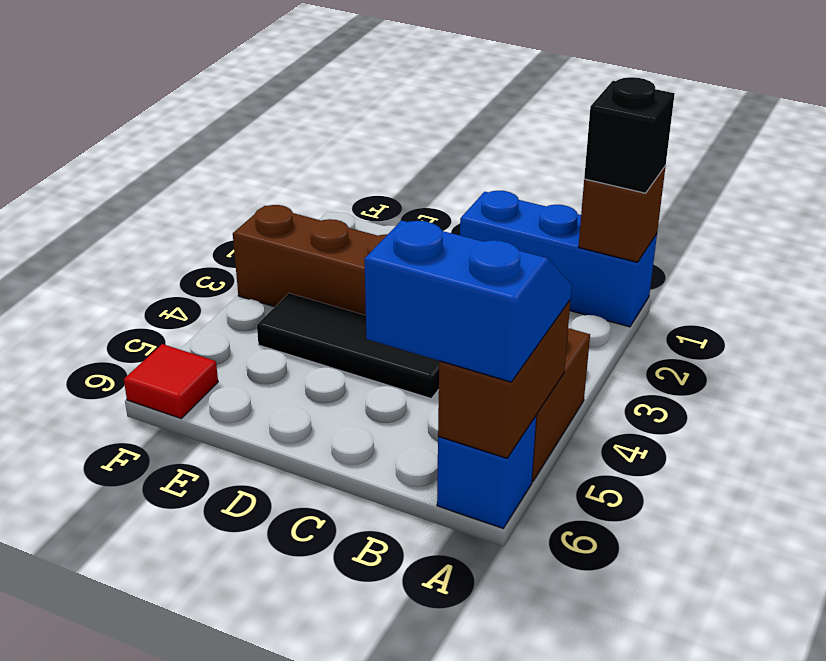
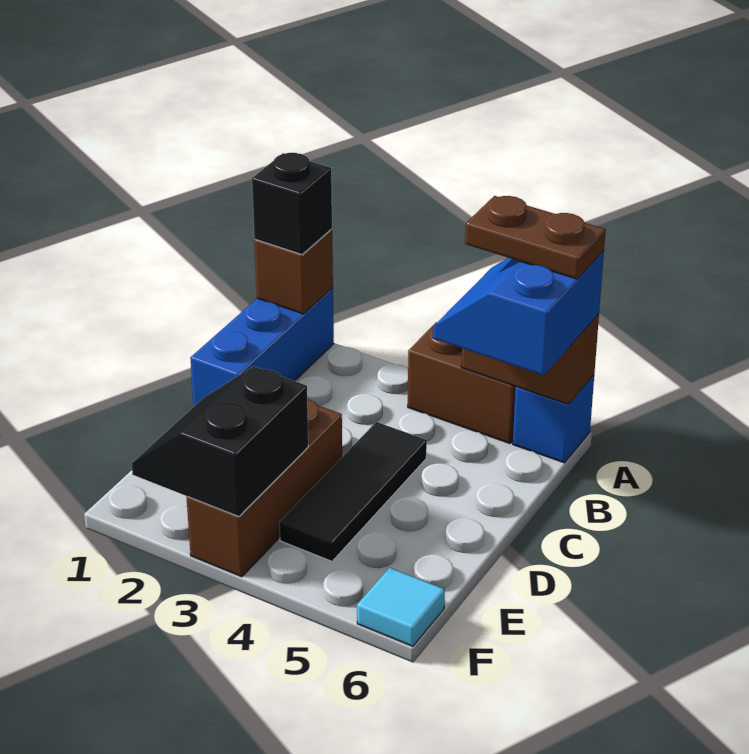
none -> brown plate A5:A6 level 4
none -> black slope E2:F3 level 2 top 3
red tile F6 level 1 -> cyan tile F6 level 1

